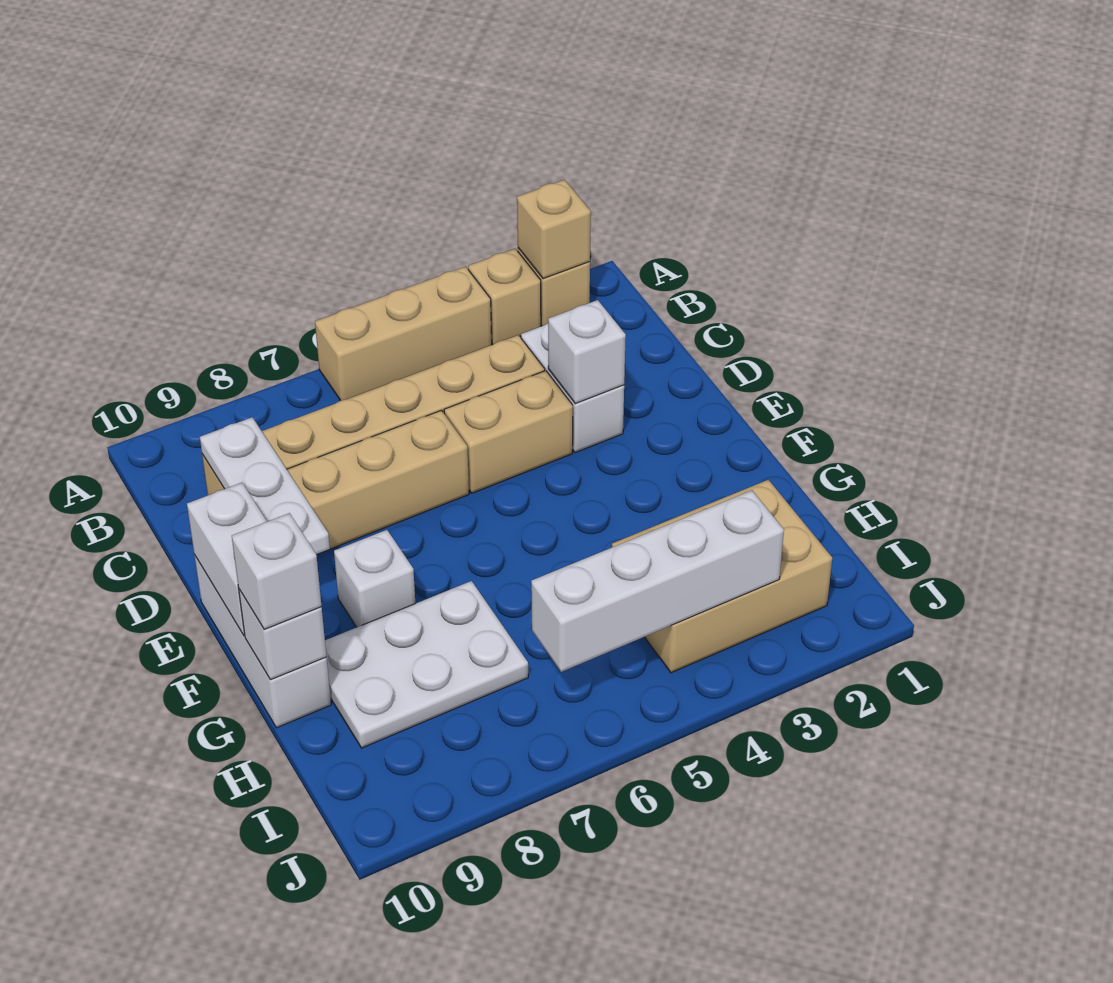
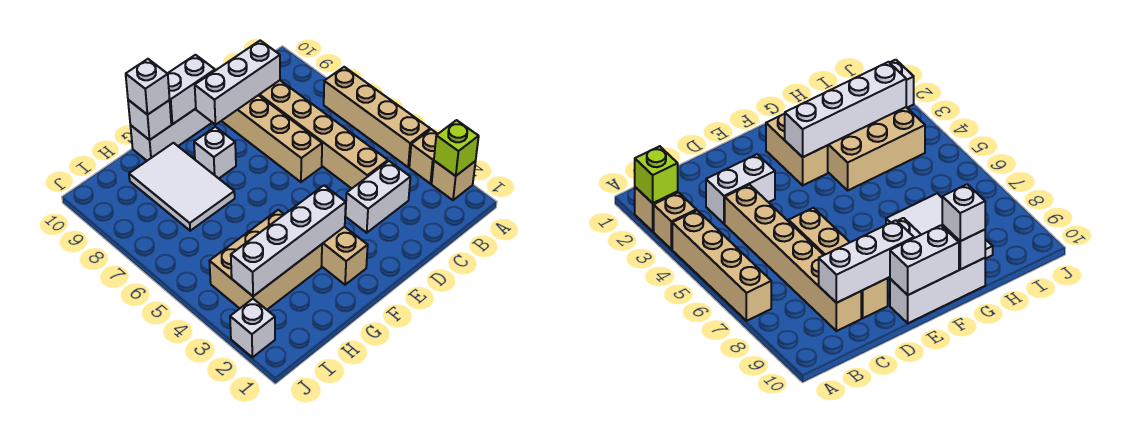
tan brick A2 level 2 -> lime brick A2 level 2
tan brick A4:A6 level 1 -> tan brick A4:A7 level 1
white plate C9:E9 level 2 -> white brick C9:E9 level 2
white brick D3 level 2 -> white brick J2 level 1
tan brick D4:D5 level 1 -> tan brick F2:F3 level 1
white plate G7:H9 level 1 -> white tile G7:H9 level 1
tan brick H2:I4 level 1 -> tan brick G3:I4 level 1
white brick I3:I6 level 2 -> white brick F3:I3 level 2

